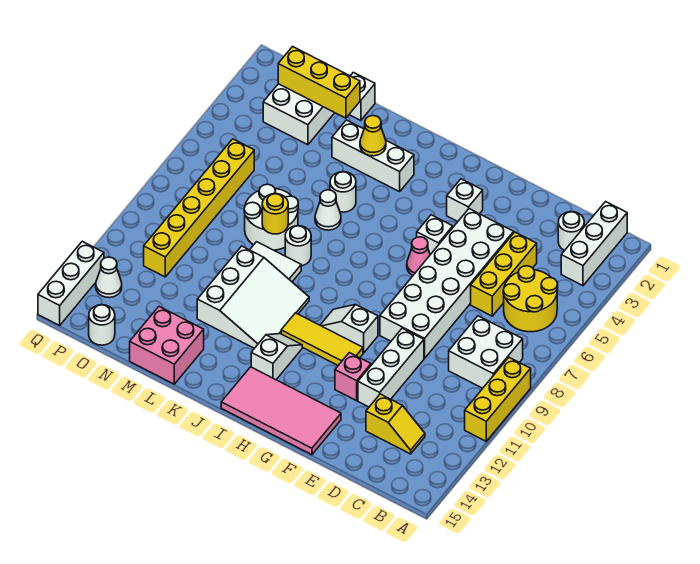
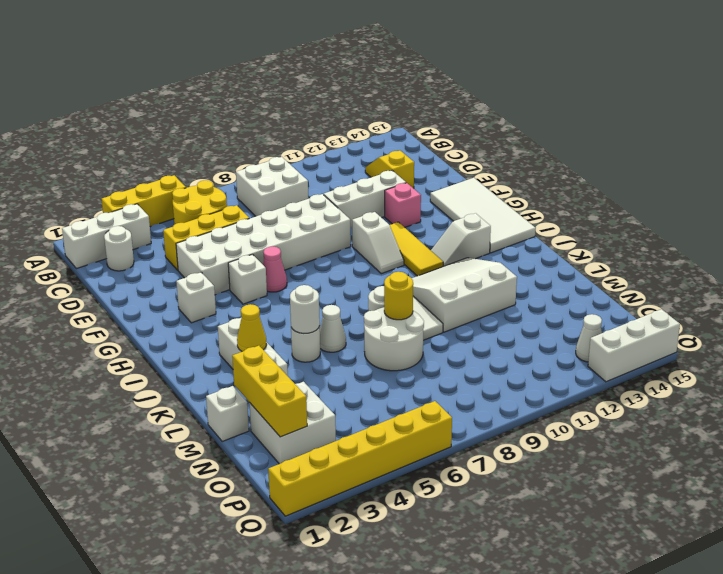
yellow brick A9:A11 level 1 -> yellow brick A3:A5 level 1
pink tile F14:I15 level 1 -> white tile F14:I15 level 1
pink brick L14:M15 level 1 -> none
yellow brick O6:O11 level 1 -> yellow brick Q1:Q6 level 1
white round brick O15 level 1 -> white round brick K5 level 2

